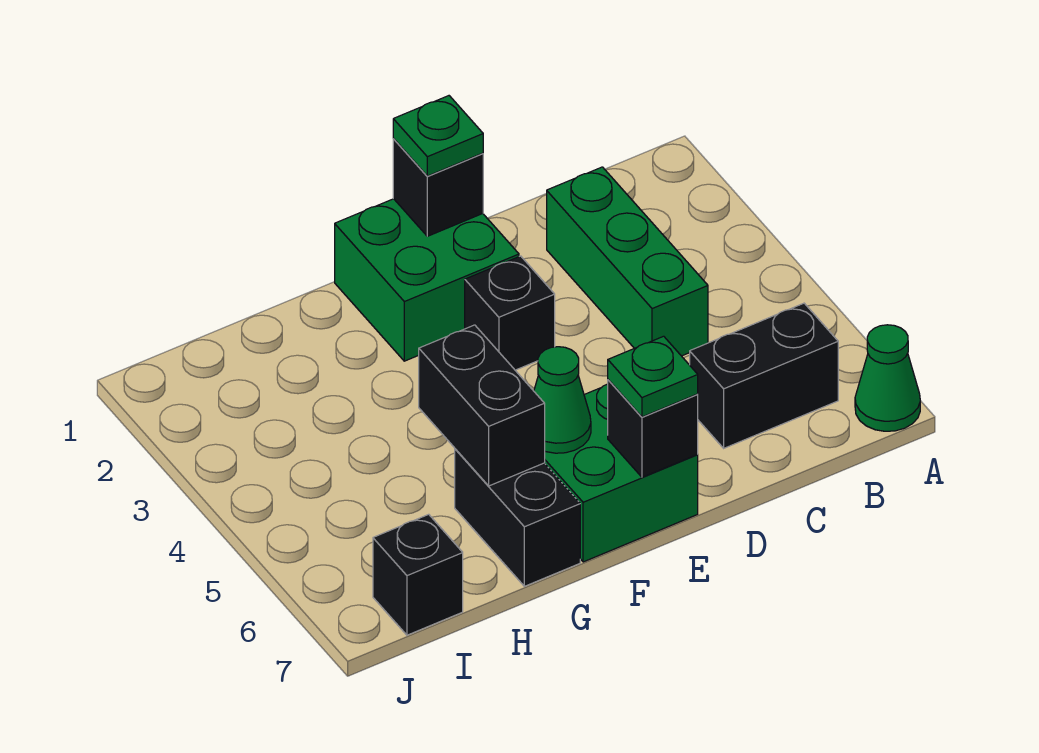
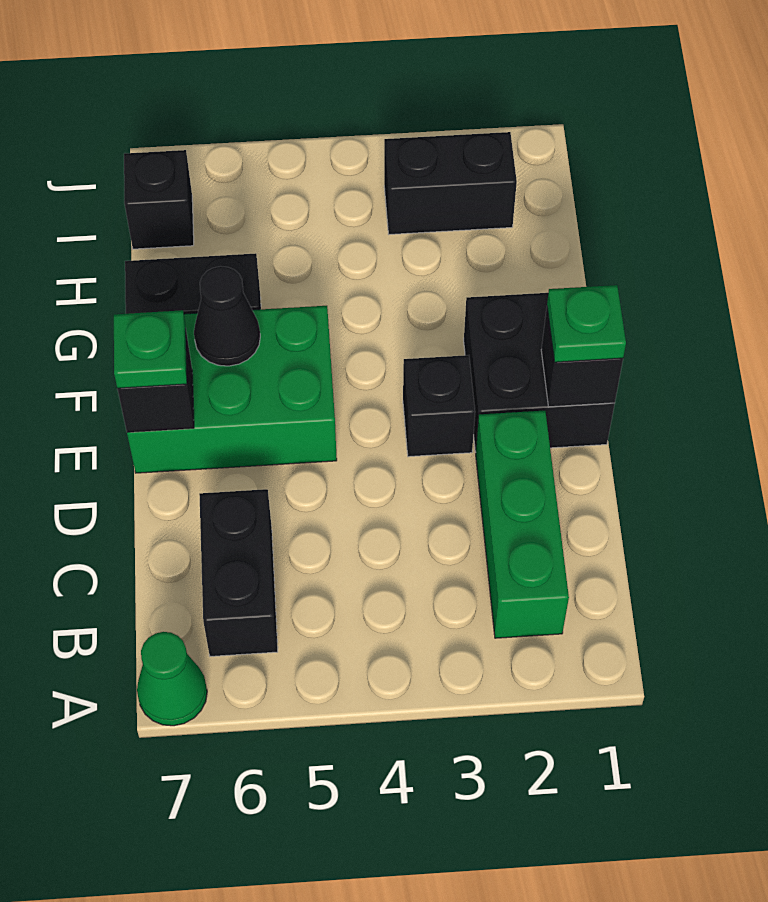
green brick C2:C4 level 1 -> green brick B2:D2 level 1
green brick E1:F2 level 1 -> black brick E1:F2 level 1
green brick E6:F7 level 1 -> green brick E5:F7 level 1
green cone F6 level 2 -> black cone F6 level 2
black brick G5:G6 level 2 -> black brick I2:I3 level 1

